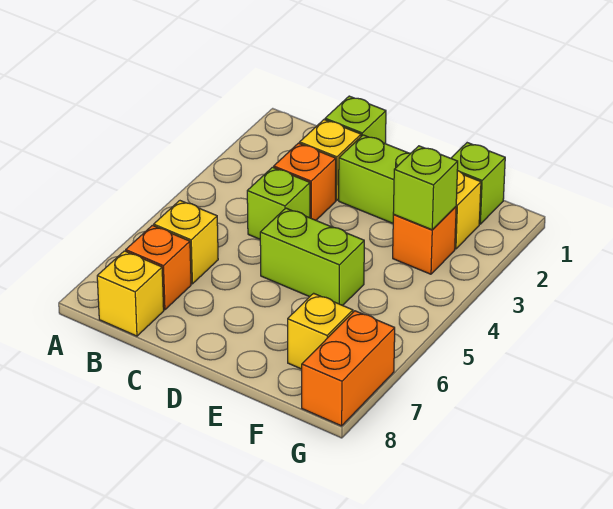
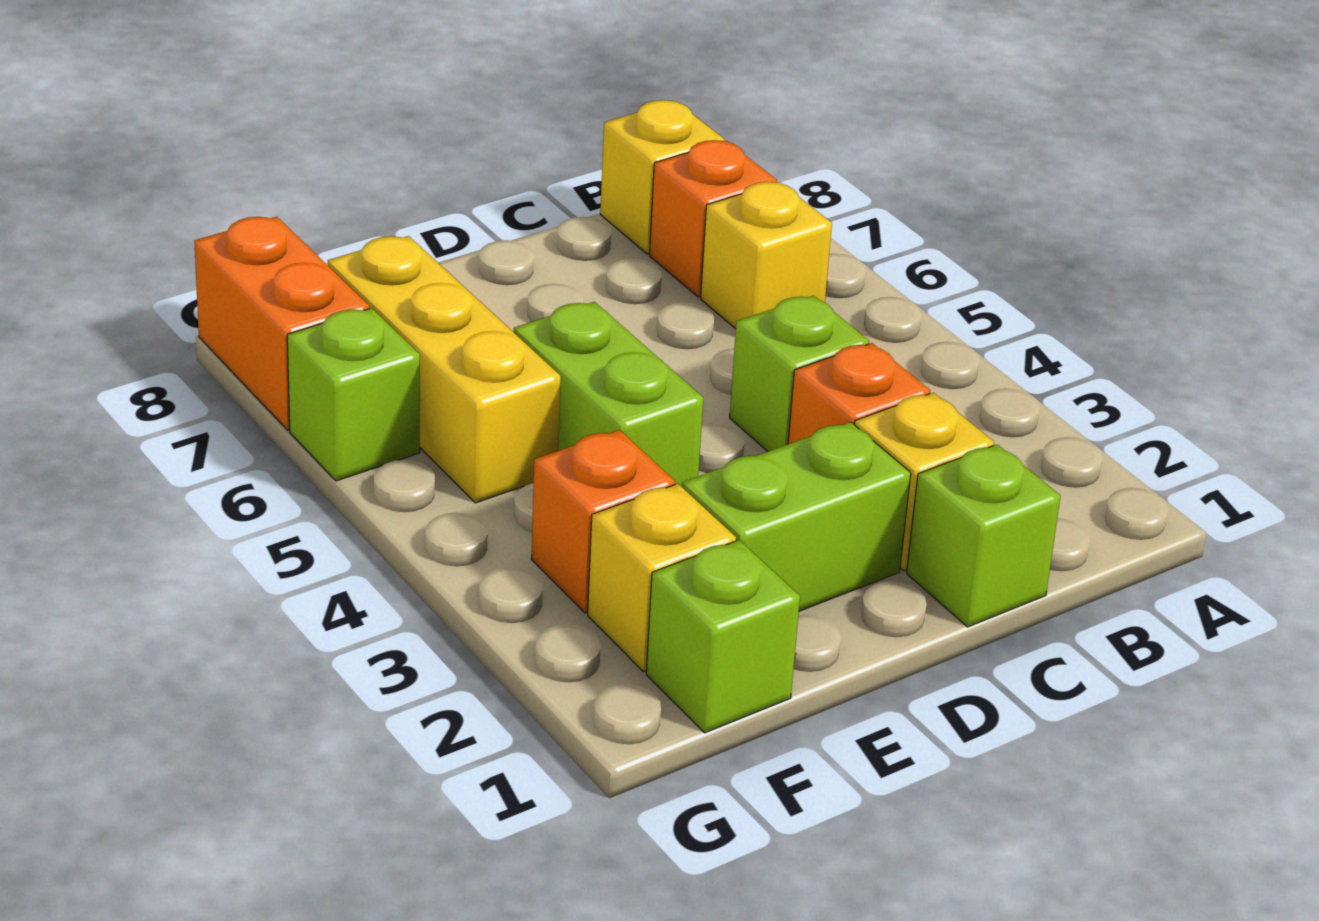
lime brick D5:E5 level 1 -> lime brick E4:E5 level 1
lime brick F3 level 2 -> lime brick G6 level 1
yellow brick F7 level 1 -> yellow brick F5:F7 level 1

